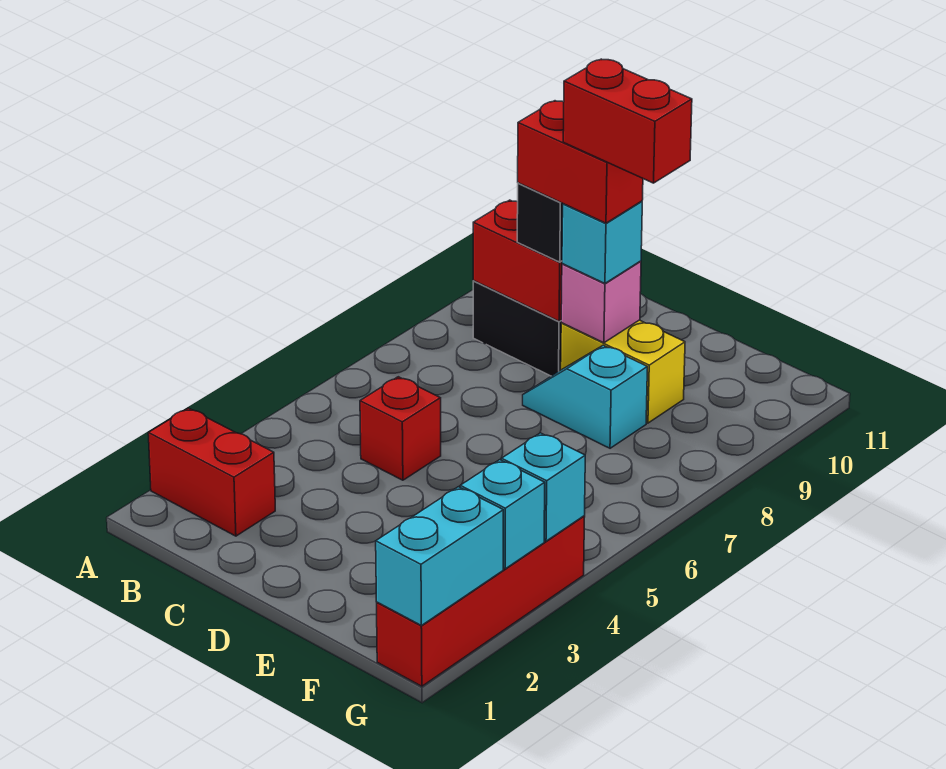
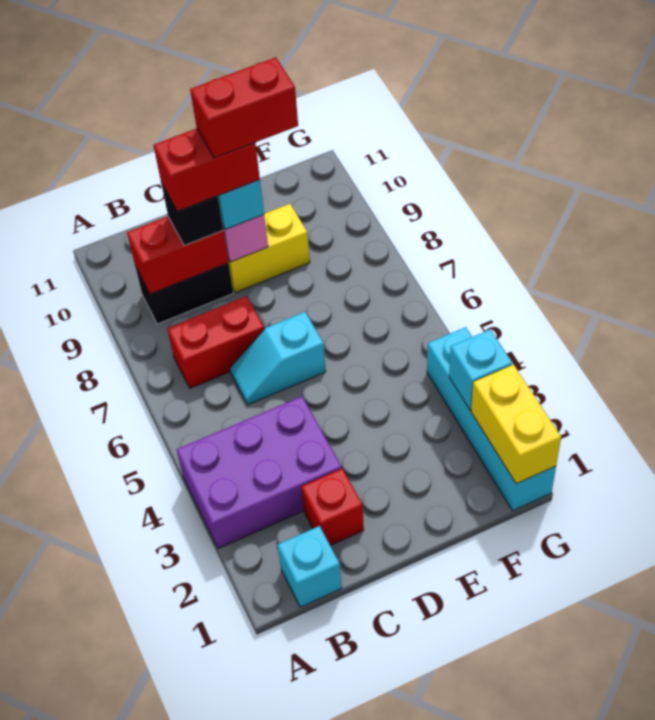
red brick A2:B2 level 1 -> red brick B7:C7 level 1
none -> purple brick A3:C4 level 1
red brick C5 level 1 -> red brick C2 level 1
cyan slope D8:E8 level 1 top E -> cyan slope C6:D6 level 1 top D
red brick G1:G4 level 1 -> cyan brick G1:G4 level 1
cyan brick G1:G2 level 2 -> yellow brick G1:G2 level 2
cyan brick G4 level 2 -> cyan brick B1 level 1

